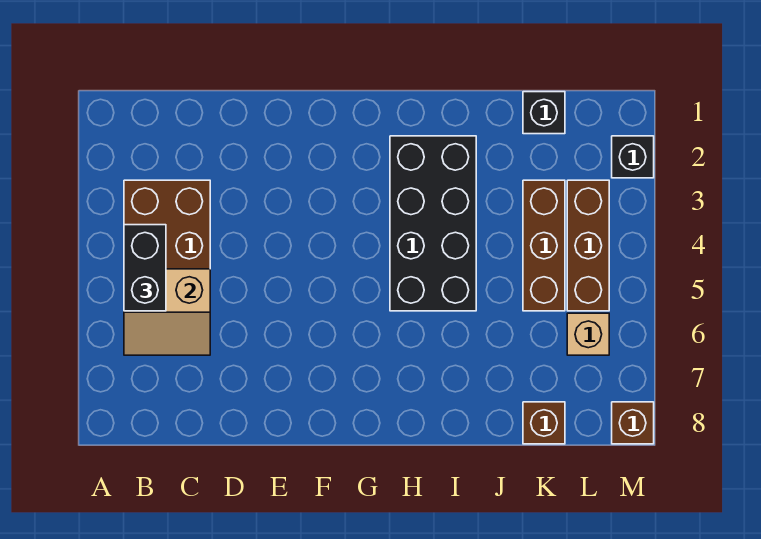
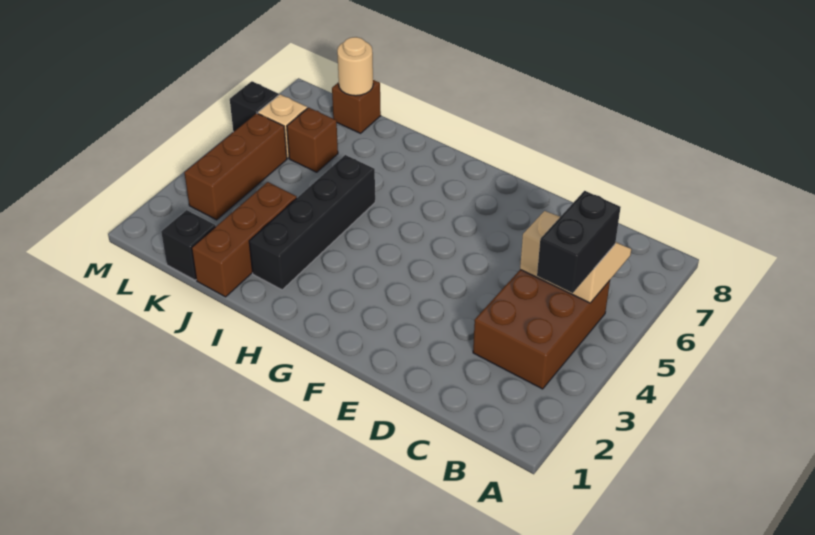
black brick H2:I5 level 1 -> black brick I2:I5 level 1
brown brick K3:K5 level 1 -> brown brick J1:J3 level 1
none -> tan round brick K8 level 2
black brick M2 level 1 -> black brick M6 level 1
brown brick M8 level 1 -> brown brick K6 level 1

